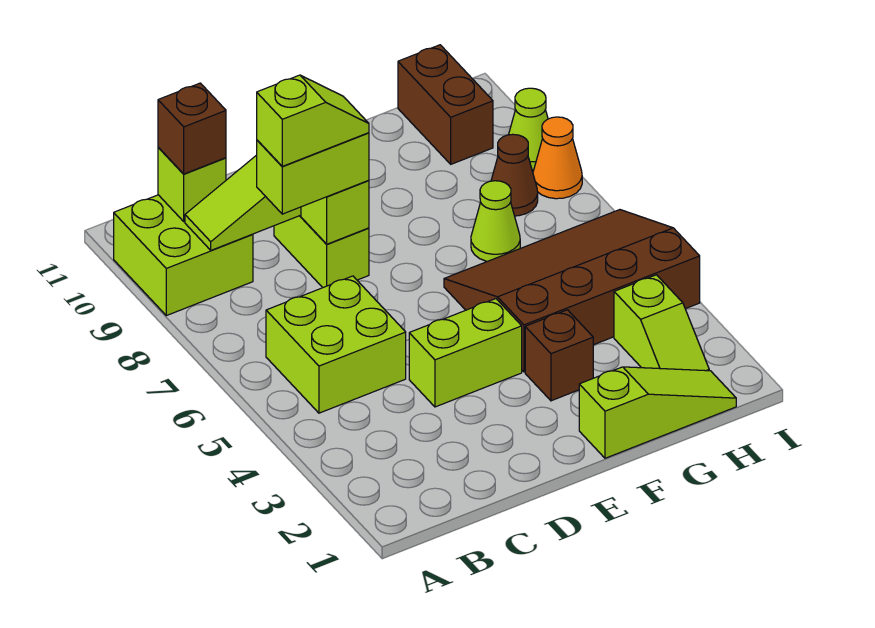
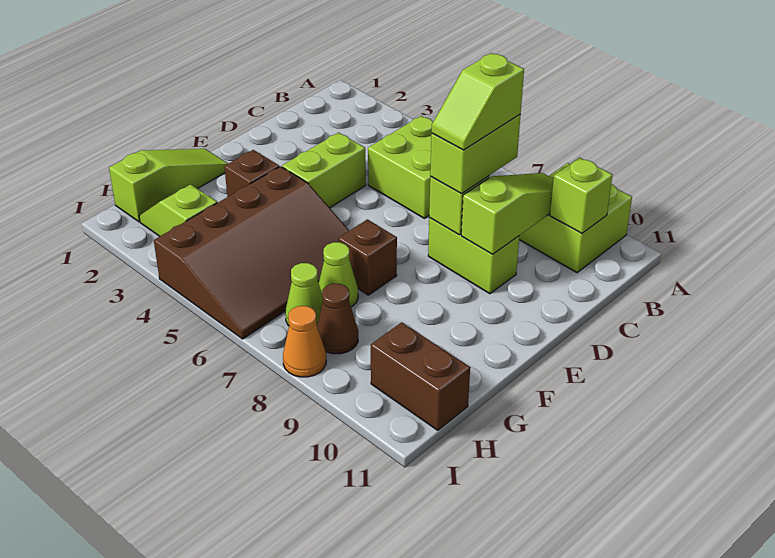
brown brick B10 level 3 -> brown brick F7 level 1
lime slope F1:H1 level 1 top F -> lime slope F1:H1 level 1 top H
lime cone I9 level 1 -> lime cone H7 level 1

